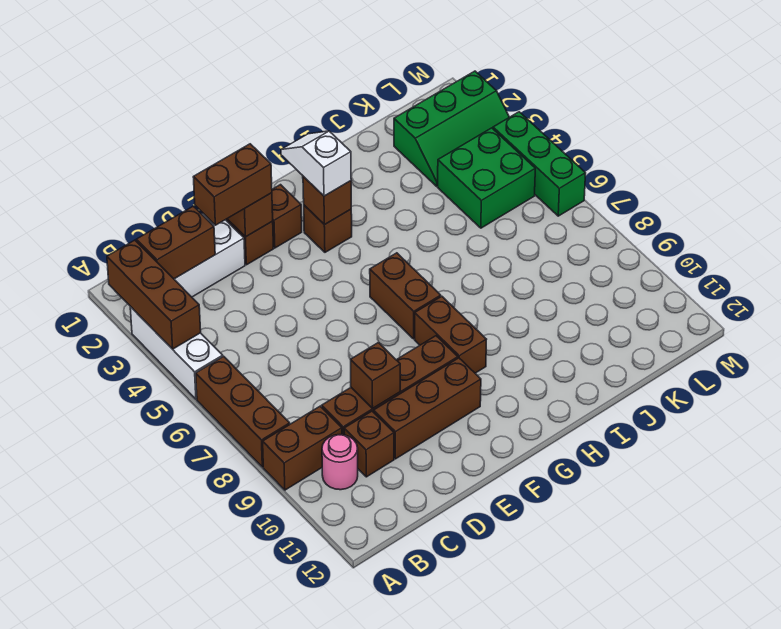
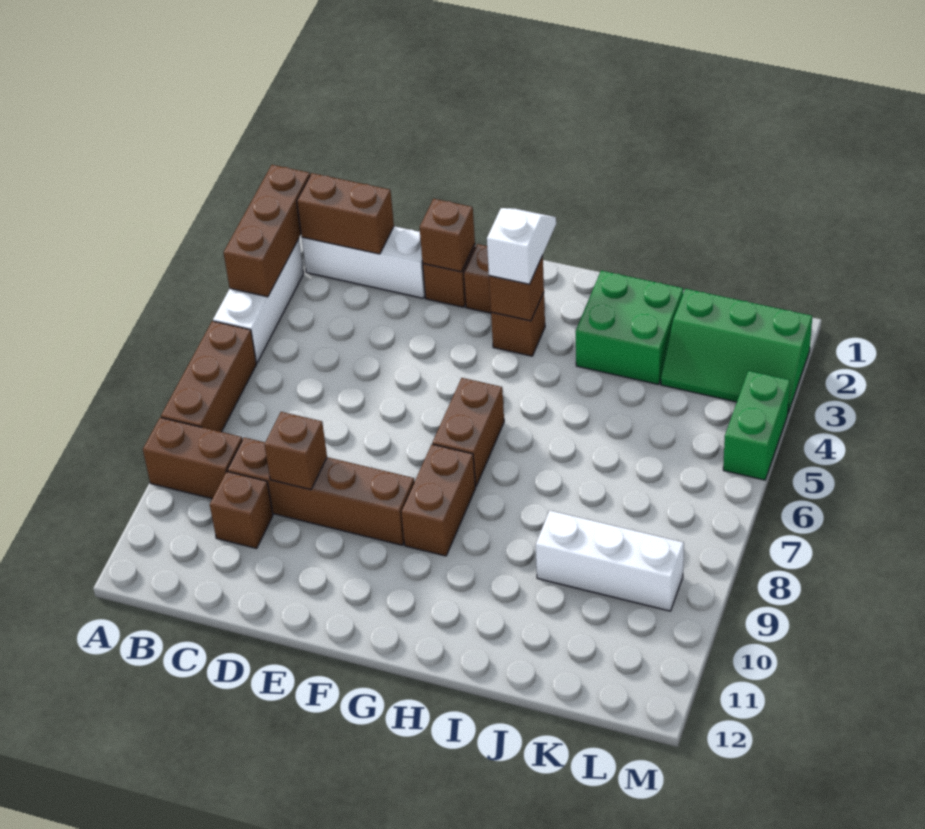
pink round brick B10 level 1 -> none
brown brick D2:E2 level 3 -> none
brown brick D10:F10 level 1 -> none
none -> white brick J9:L9 level 1
green brick K4:L5 level 1 -> green brick I2:J3 level 1
green brick M4:M6 level 1 -> green brick M4:M5 level 1

